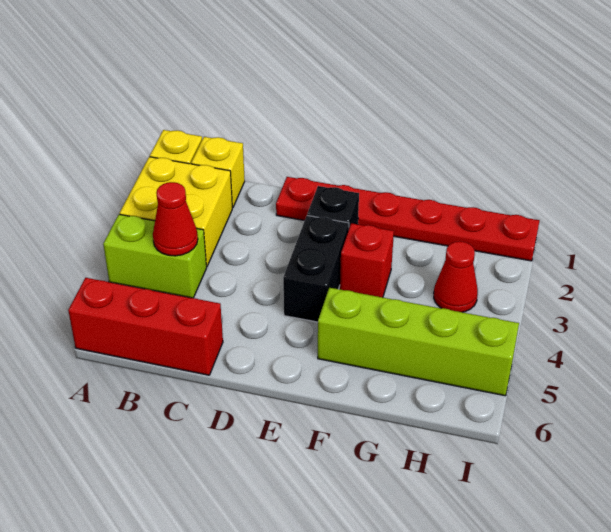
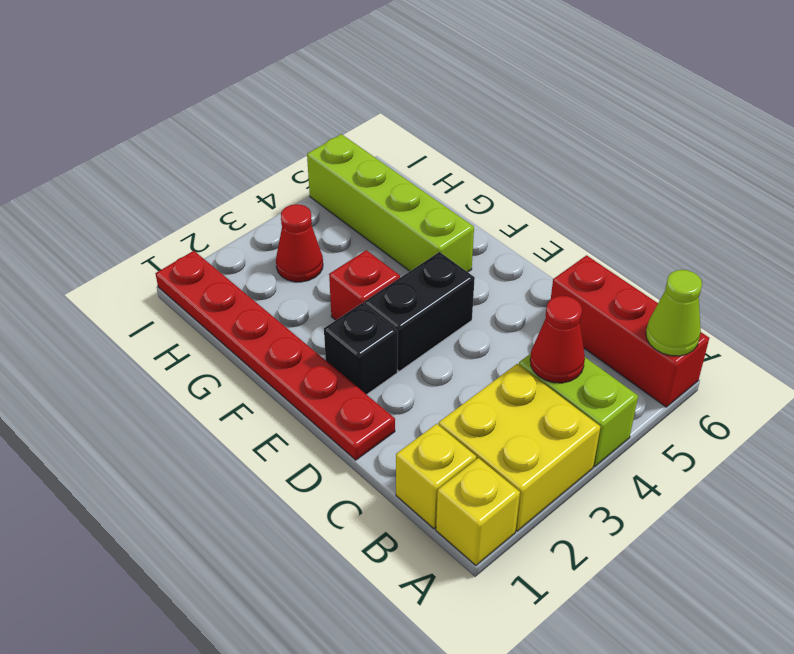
none -> lime cone A6 level 2

